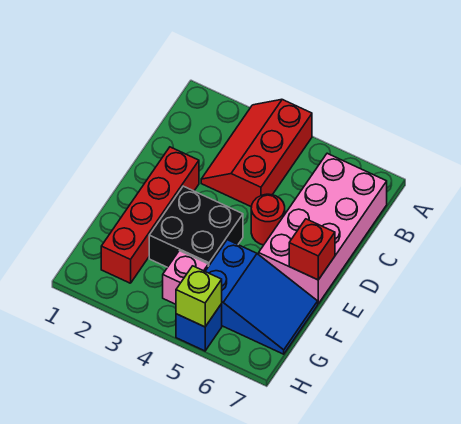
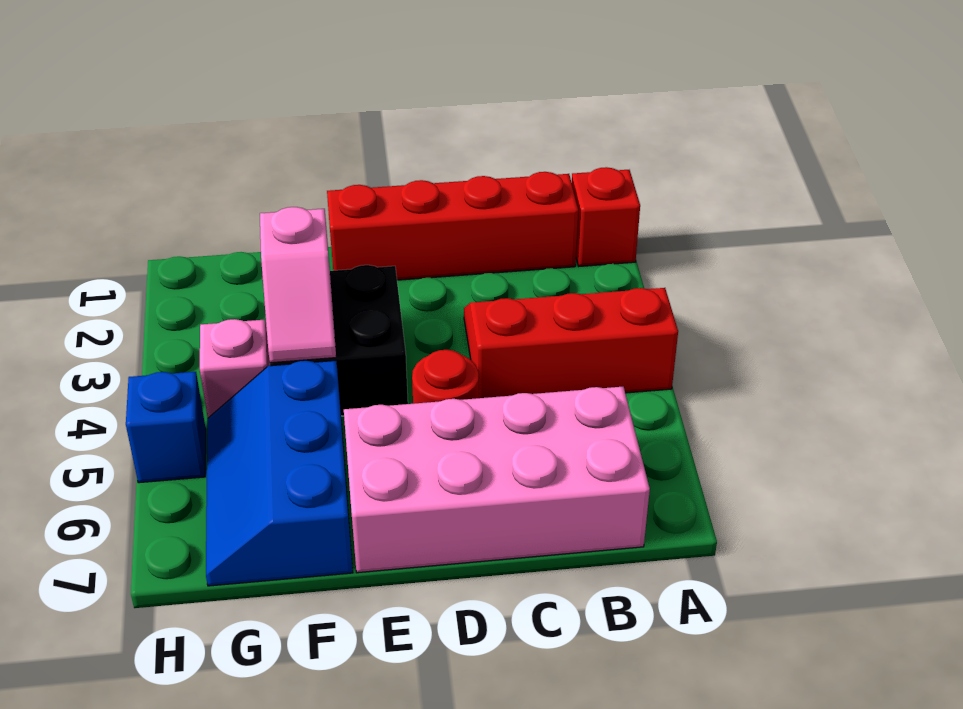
red brick D2:G2 level 1 -> red brick B1:E1 level 1
red brick E7 level 2 -> red brick A1 level 1
none -> pink slope F3:F4 level 2 top 3
blue slope F5:G7 level 1 top 5 -> blue slope F5:G7 level 1 top F
lime brick H5 level 2 -> none

